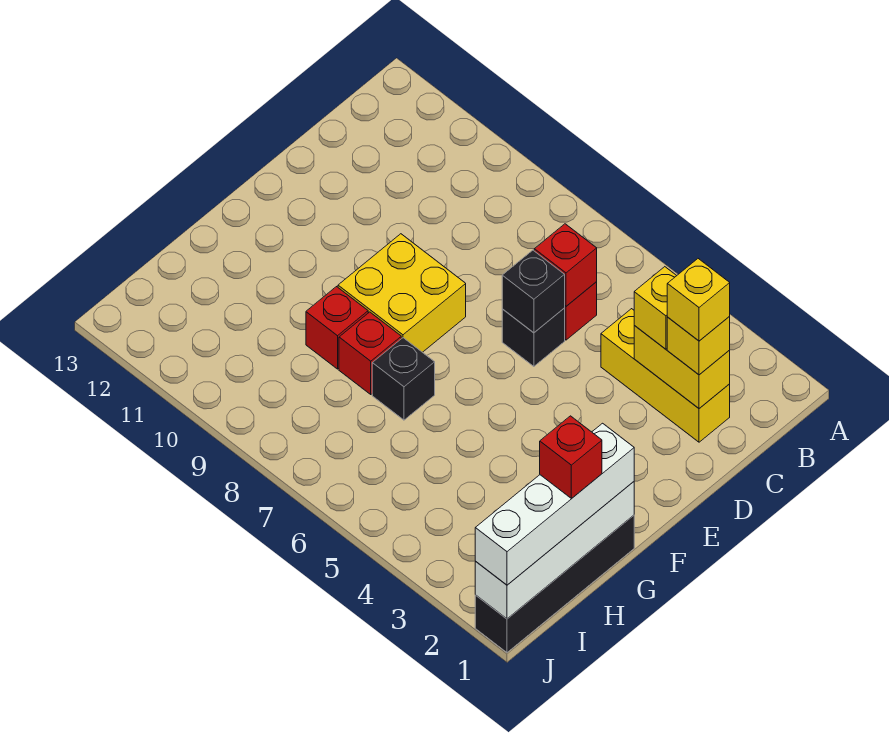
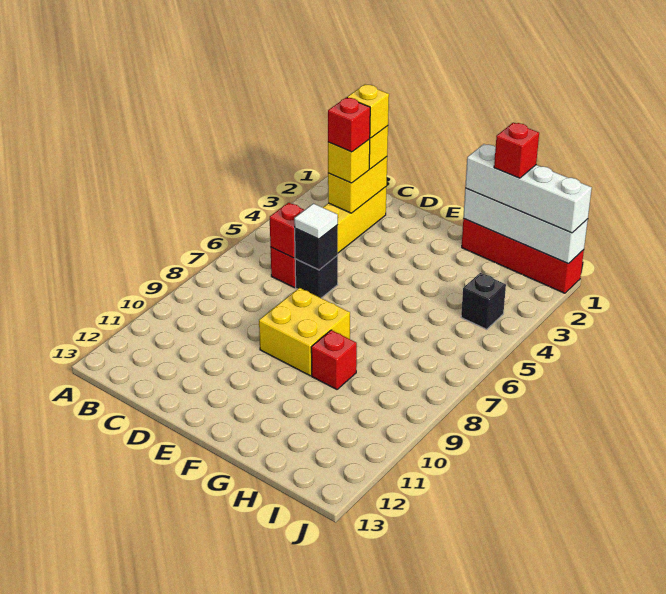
none -> white tile D6 level 3
black brick G1:J1 level 1 -> red brick G1:J1 level 1
black brick G7 level 1 -> black brick I4 level 1
red brick G8 level 1 -> red brick C3 level 4

